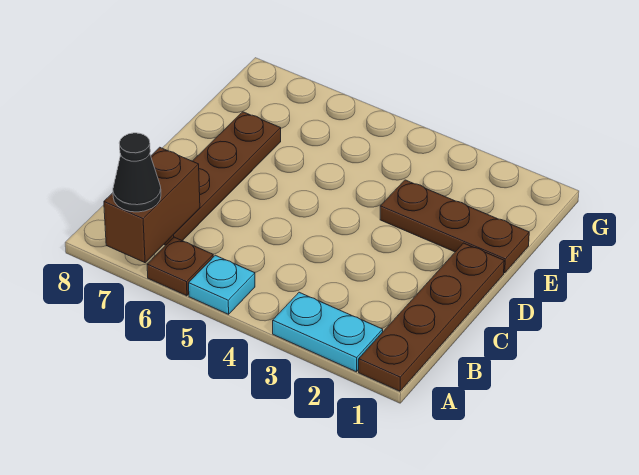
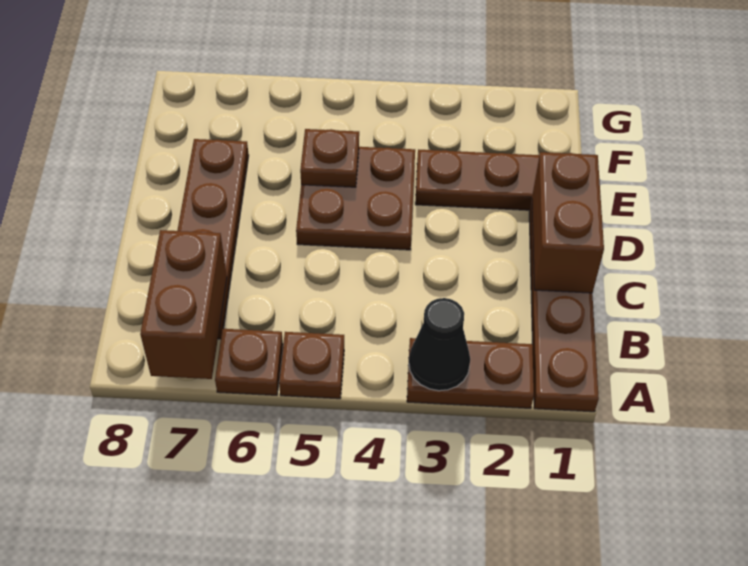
cyan plate A2:A3 level 1 -> brown plate A2:A3 level 1
cyan plate A5 level 1 -> brown plate A5 level 1
black cone A7 level 3 -> black cone A3 level 2
none -> brown brick C1:D1 level 2
none -> brown plate D4:E5 level 1
none -> brown plate E5 level 2

